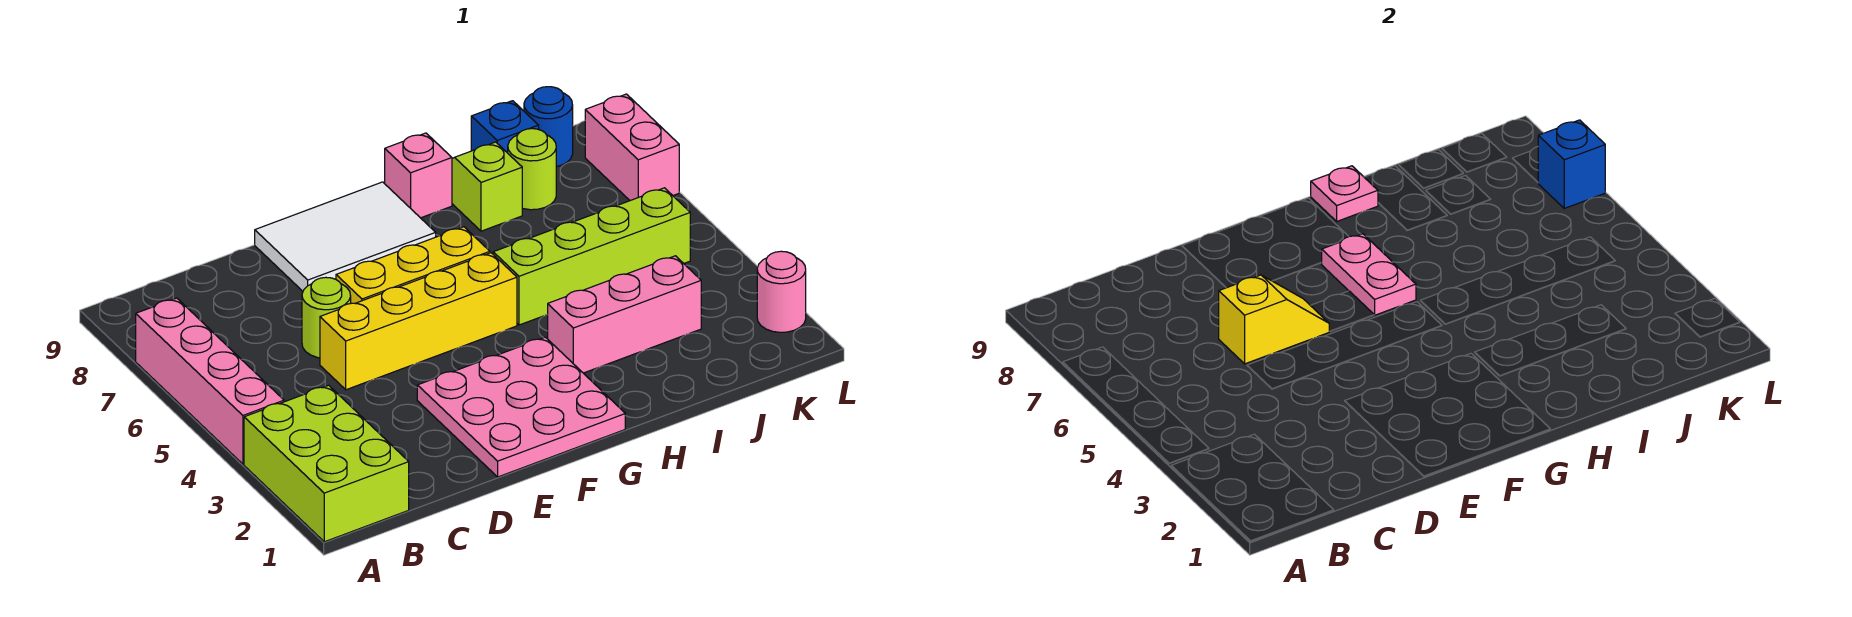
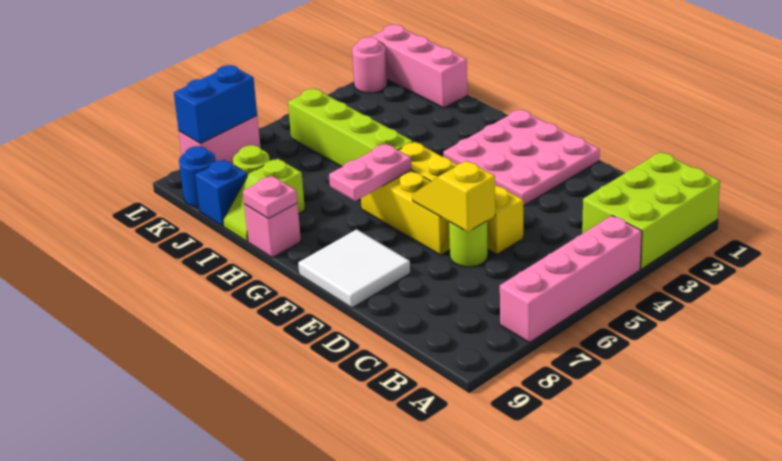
white tile E8:G9 level 1 -> white tile E8:F9 level 1
pink brick H3:J3 level 1 -> pink brick J1:L1 level 1
blue brick L7 level 2 -> blue brick L7:L8 level 2

